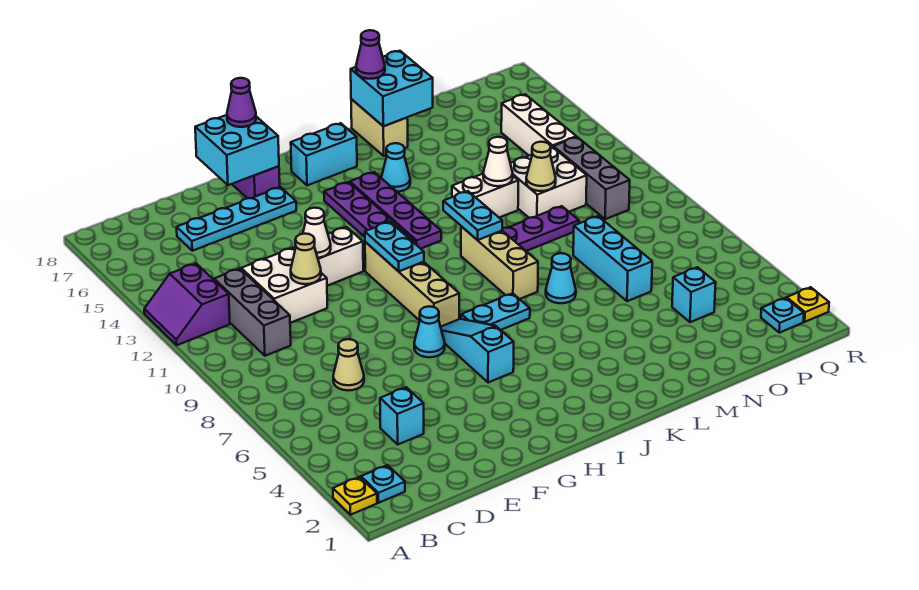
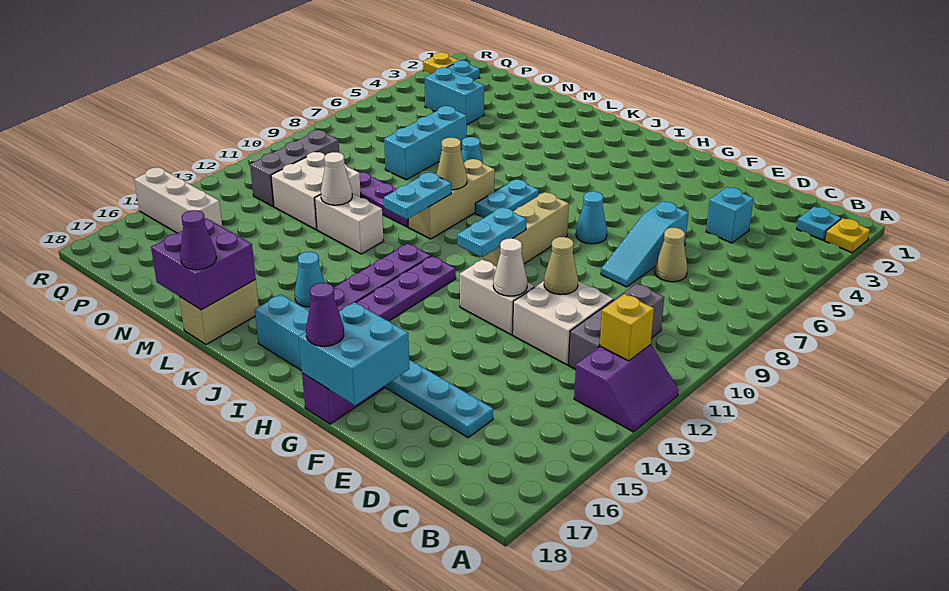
none -> yellow brick B12 level 2
cyan slope H5:H7 level 1 top 5 -> cyan slope E6:E8 level 1 top 6
tan brick H8:H11 level 1 -> tan brick H8:H10 level 1
cyan plate I7:J7 level 1 -> cyan plate J7:J8 level 1
cyan brick L17:M18 level 2 -> purple brick L17:M18 level 2
tan cone N11 level 2 -> tan cone K9 level 2
cyan brick O4 level 1 -> cyan brick O4:P4 level 1
white brick P13:P15 level 1 -> white brick P15:R15 level 1

